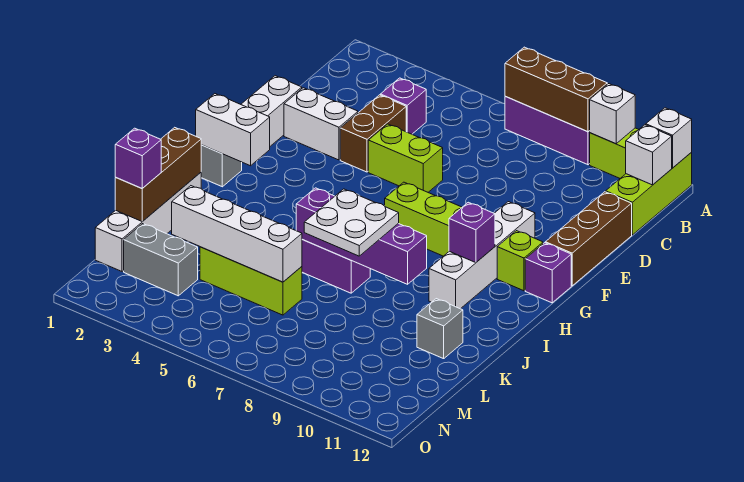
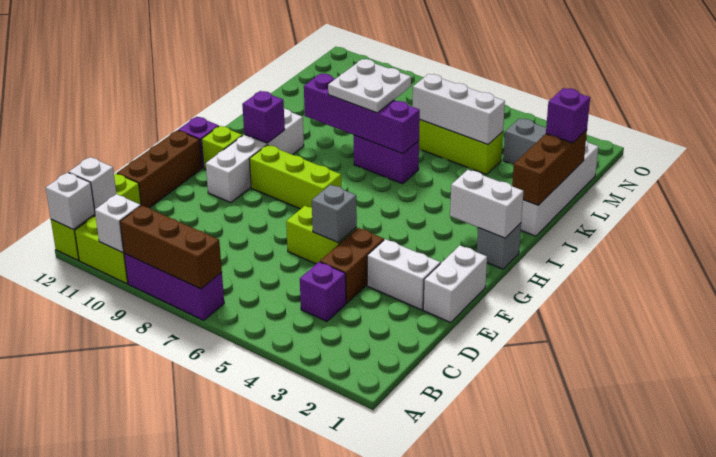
grey brick K11 level 1 -> grey brick E5 level 2
white brick L3:L6 level 2 -> white brick L4:L6 level 2

